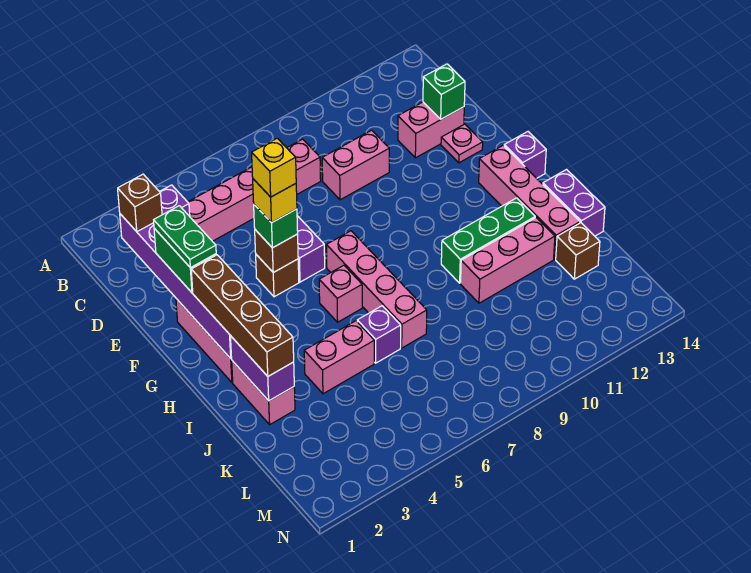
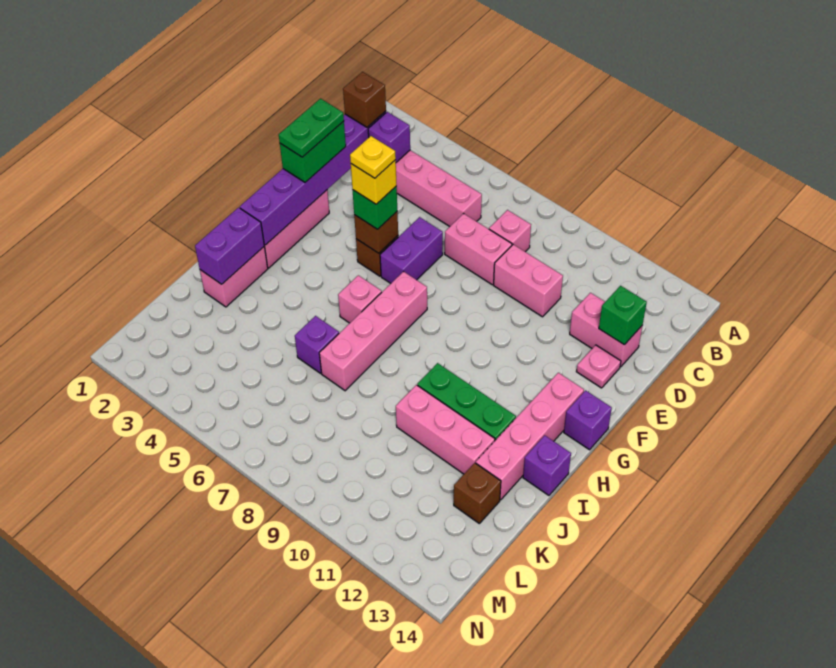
yellow brick F5 level 5 -> yellow plate F5 level 5
brown brick G2:J2 level 3 -> none
purple brick I14:J14 level 1 -> purple brick I14 level 1
pink brick J4:J5 level 1 -> pink brick D7:D8 level 1

